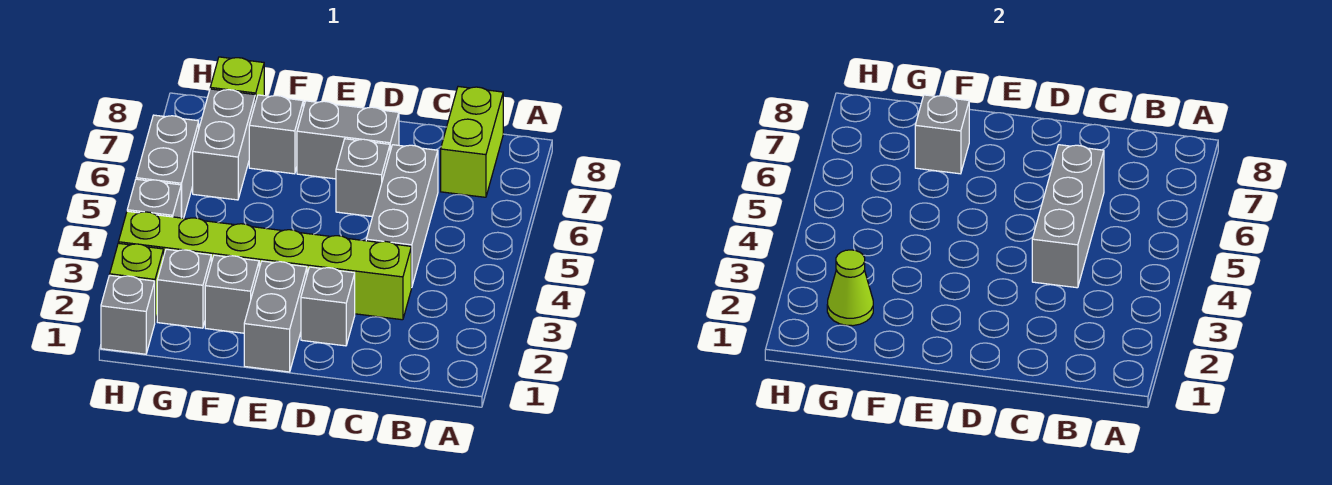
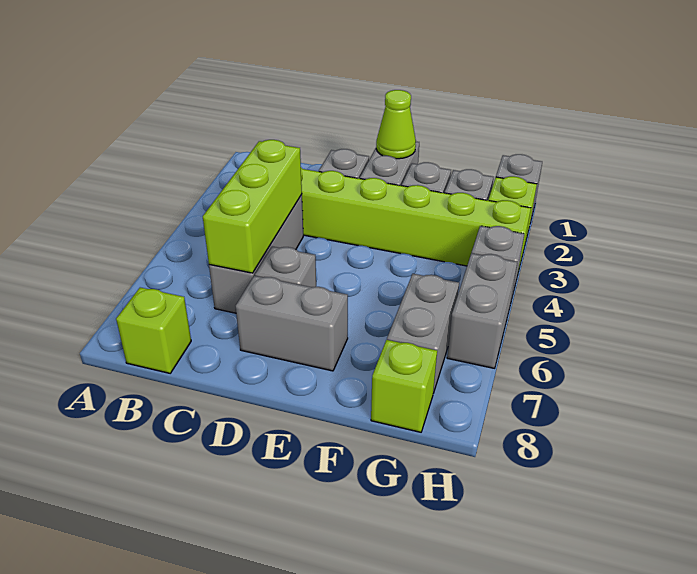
lime brick B7:B8 level 1 -> lime brick B8 level 1
grey brick C4:C6 level 2 -> lime brick C4:C6 level 2
grey brick F7 level 1 -> none
grey brick F7 level 2 -> none
lime cone G2 level 2 -> lime cone E1 level 2

